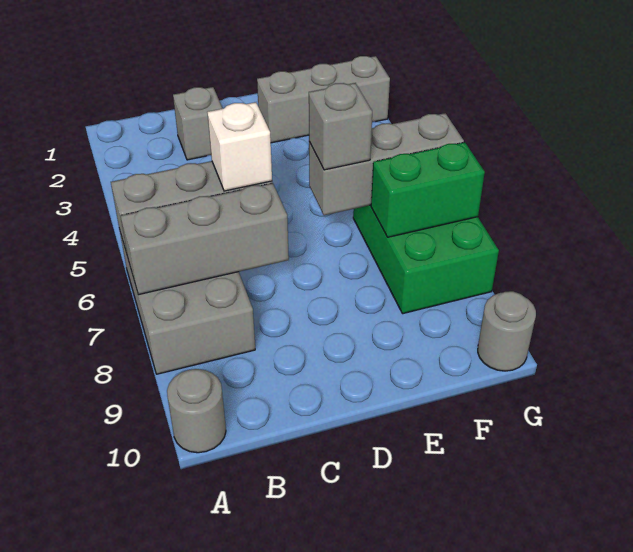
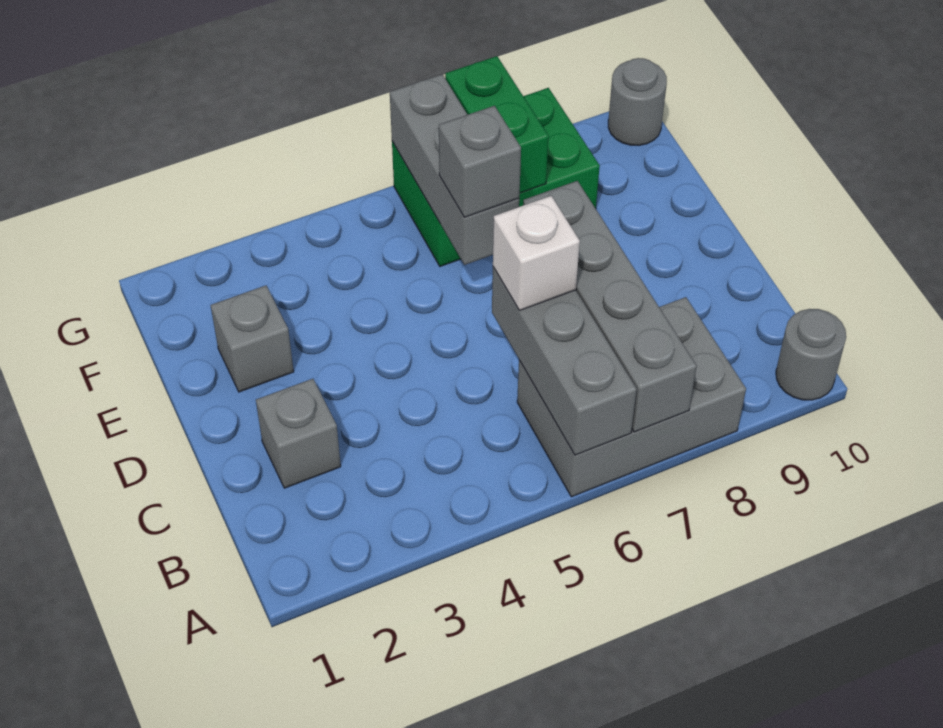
grey brick A7:C7 level 2 -> grey brick A7:D7 level 2
grey brick E2:G2 level 1 -> grey brick E2 level 1

